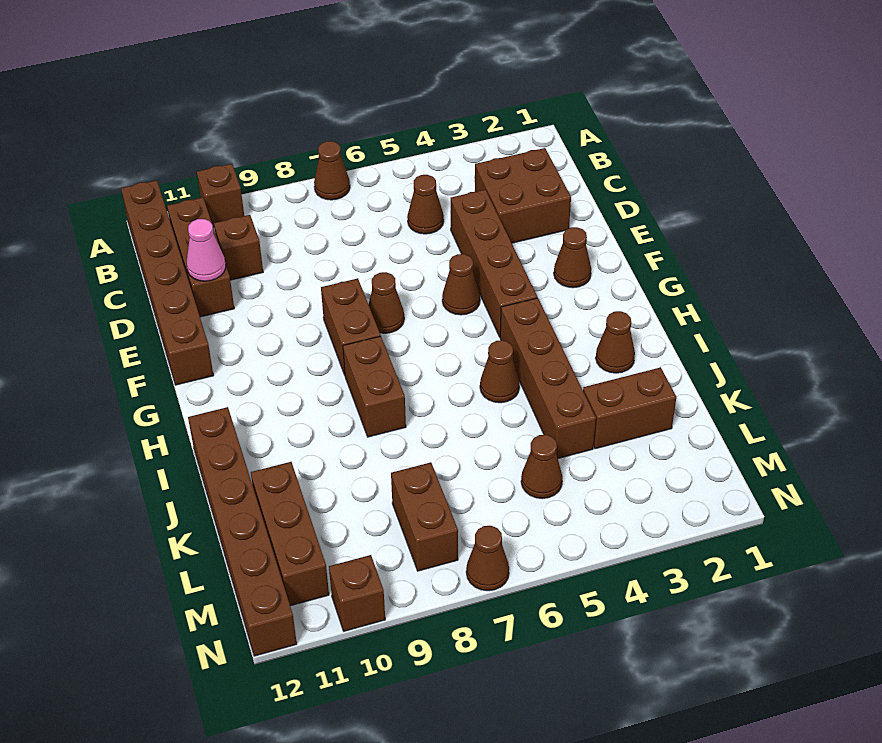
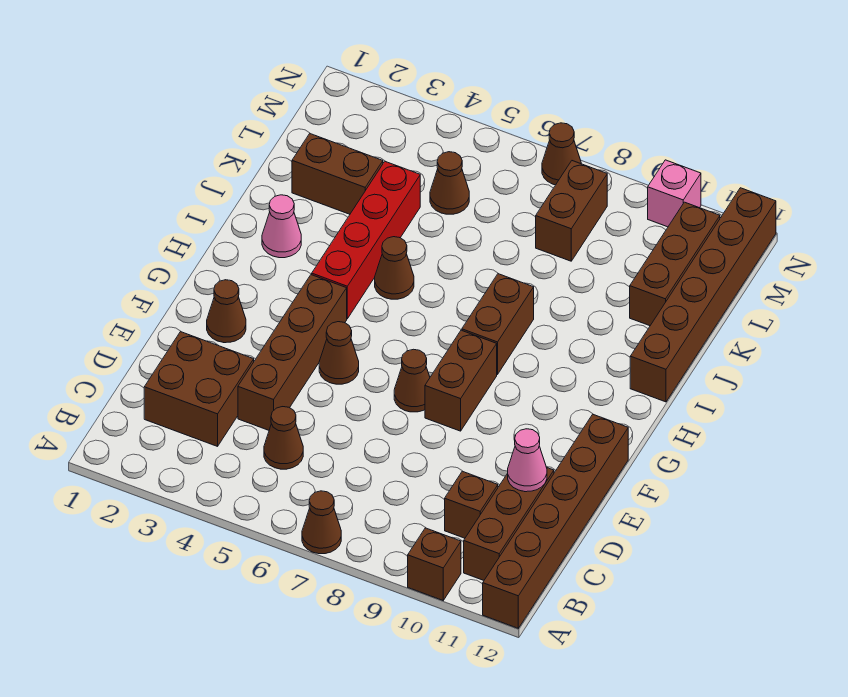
brown brick H4:K4 level 1 -> red brick H4:K4 level 1
brown cone I2 level 1 -> pink cone I2 level 1
brown brick N10 level 1 -> pink brick N10 level 1

